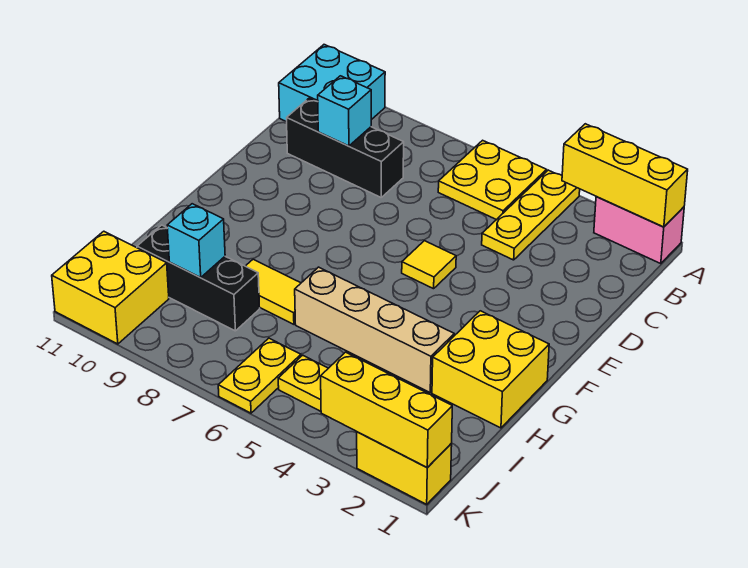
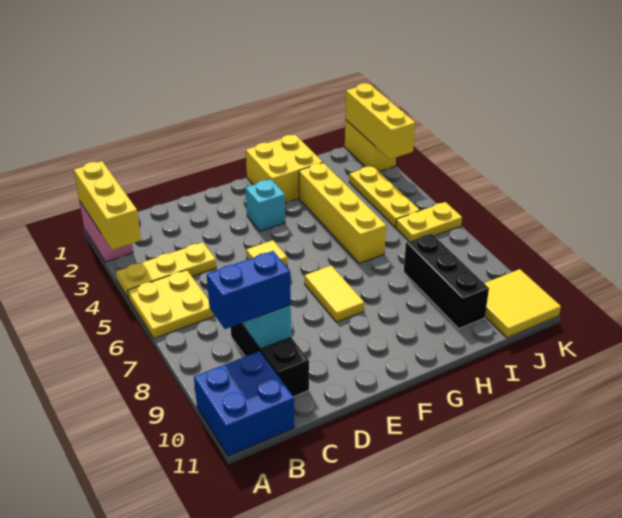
cyan brick A10:B11 level 1 -> blue brick A10:B11 level 1
none -> blue brick B9:C9 level 3
tan brick H3:H6 level 1 -> yellow brick H3:H6 level 1
yellow tile H7:H8 level 1 -> yellow tile F7:F8 level 1
cyan brick I9 level 2 -> cyan brick F3 level 1
yellow brick J10:K11 level 1 -> yellow tile J10:K11 level 1

